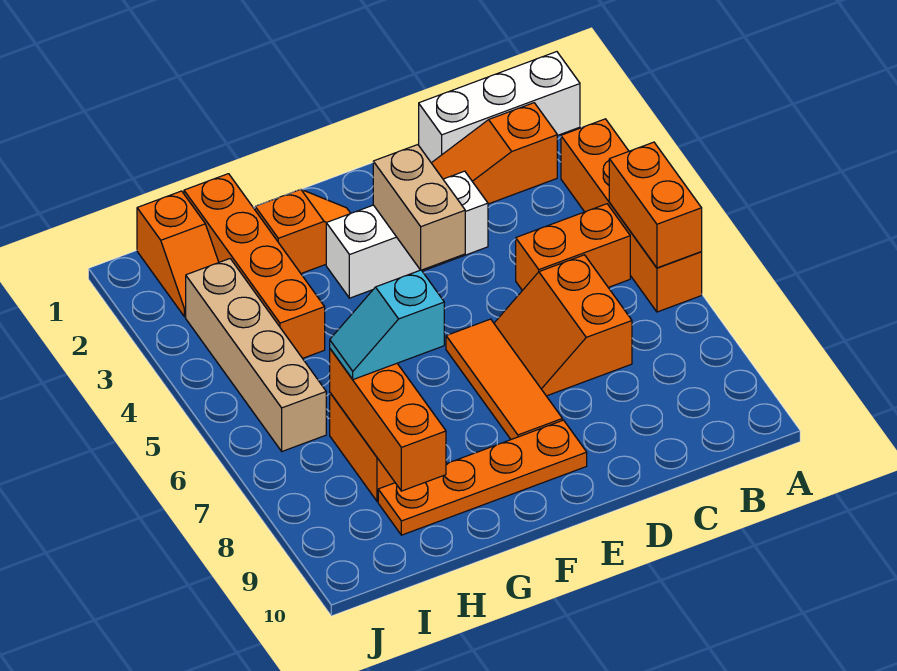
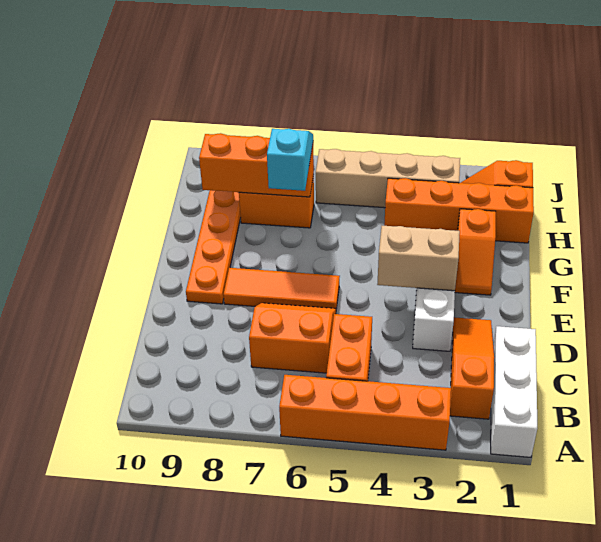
orange brick A5:A6 level 2 -> none

